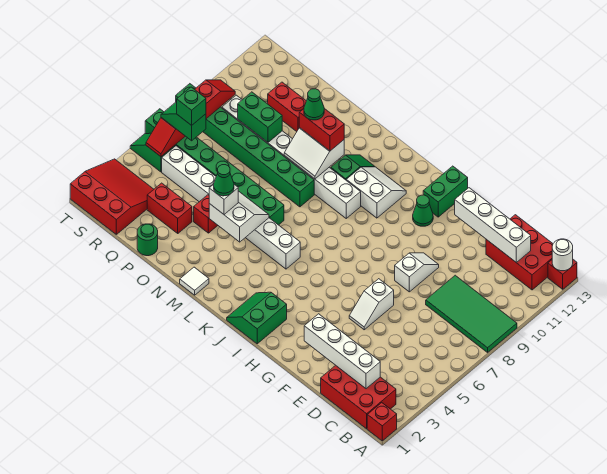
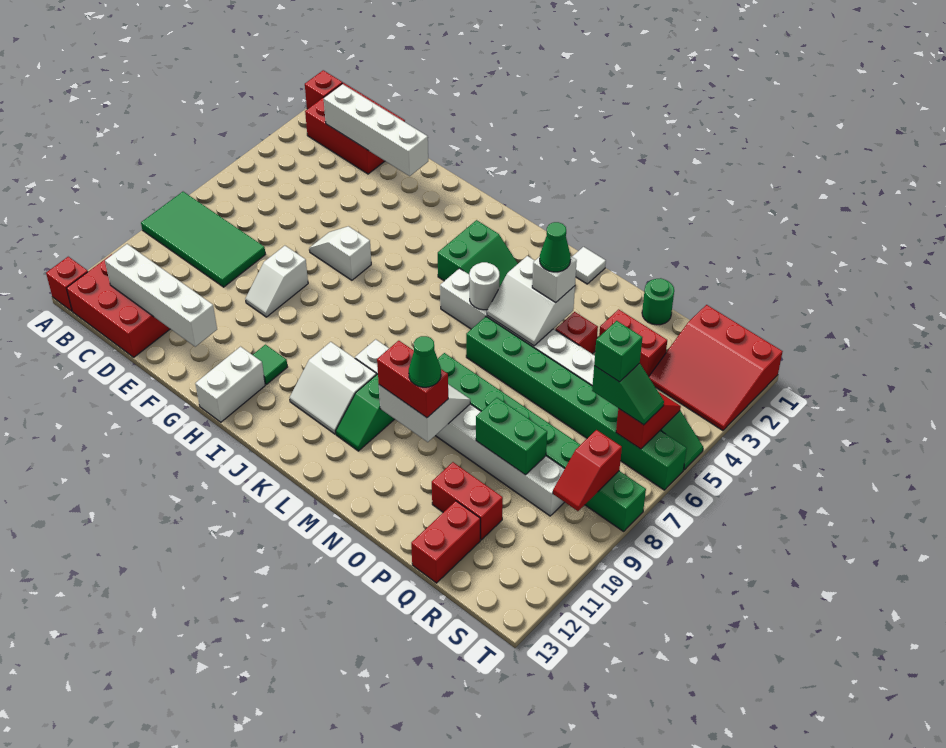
white round brick A13 level 2 -> white round brick L5 level 2
white slope F5:F6 level 1 top 6 -> white slope F6:G6 level 1 top G
green cone H11 level 1 -> green tile H11 level 1
green brick H12:H13 level 1 -> white brick H12:H13 level 1
green slope I1:J2 level 1 top I -> green slope J3:K4 level 1 top J
none -> red brick Q12:Q13 level 1

